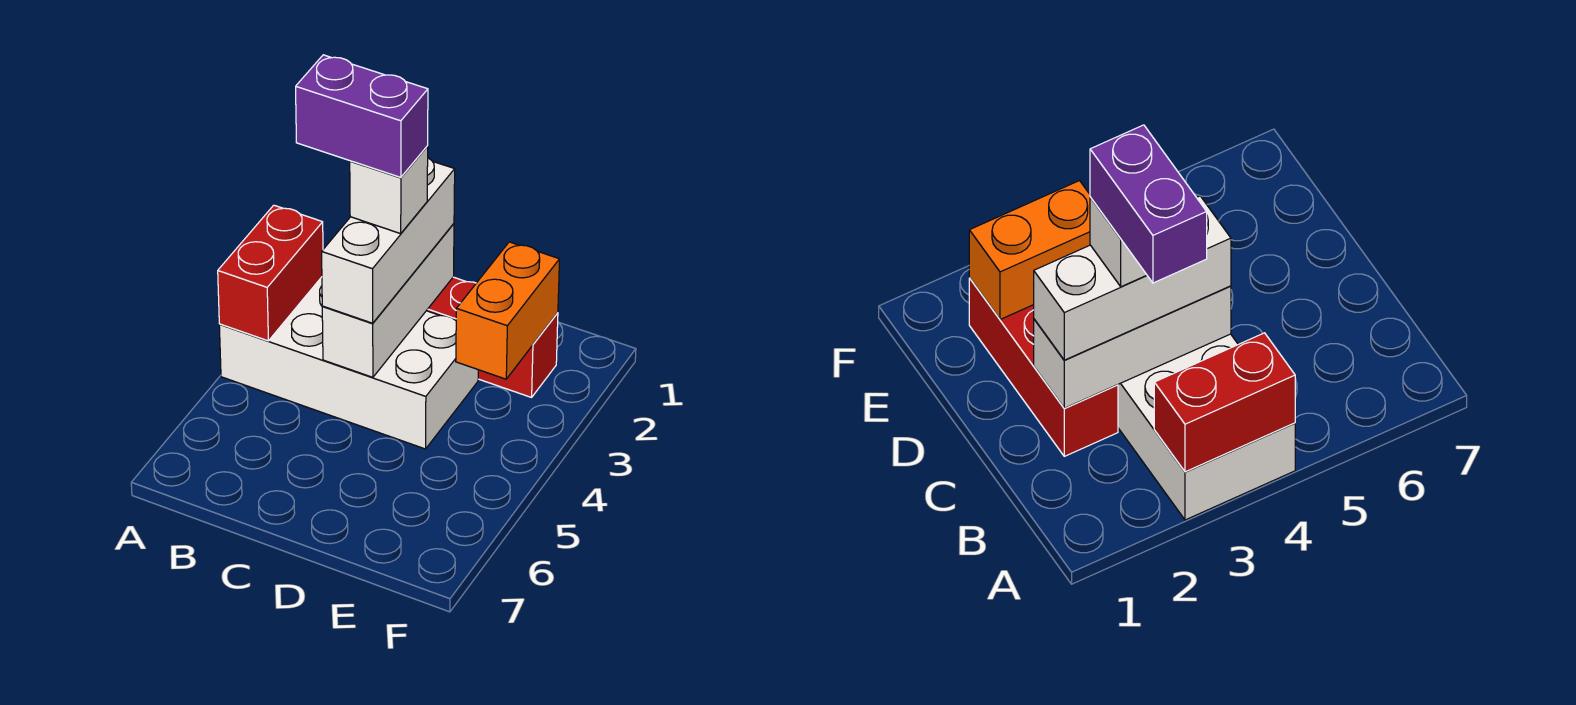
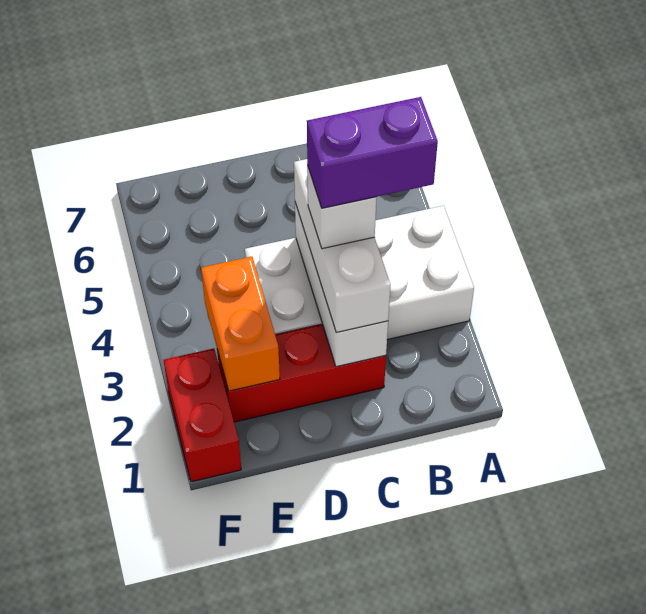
red brick A3:A4 level 2 -> red brick F1:F2 level 1

